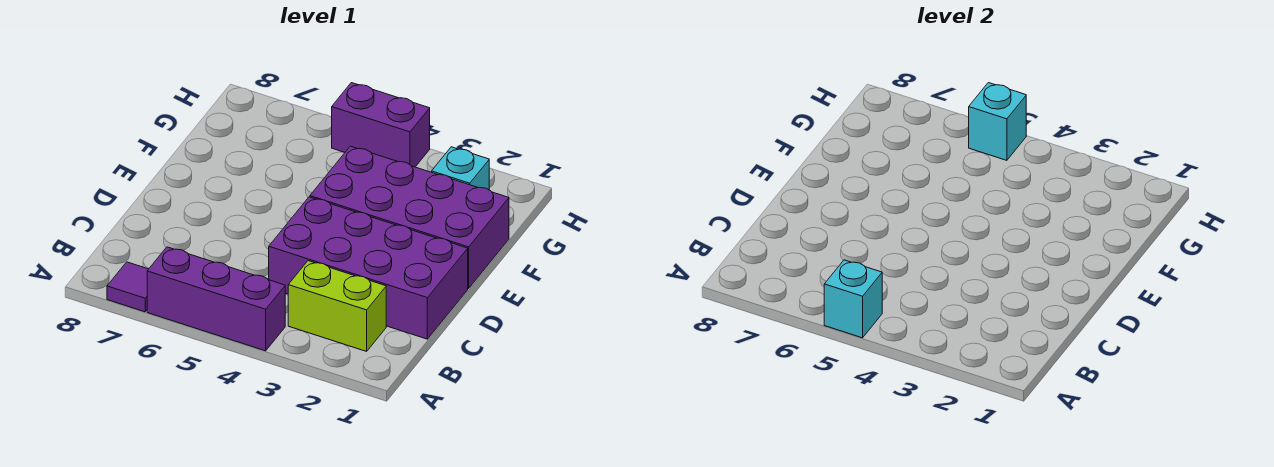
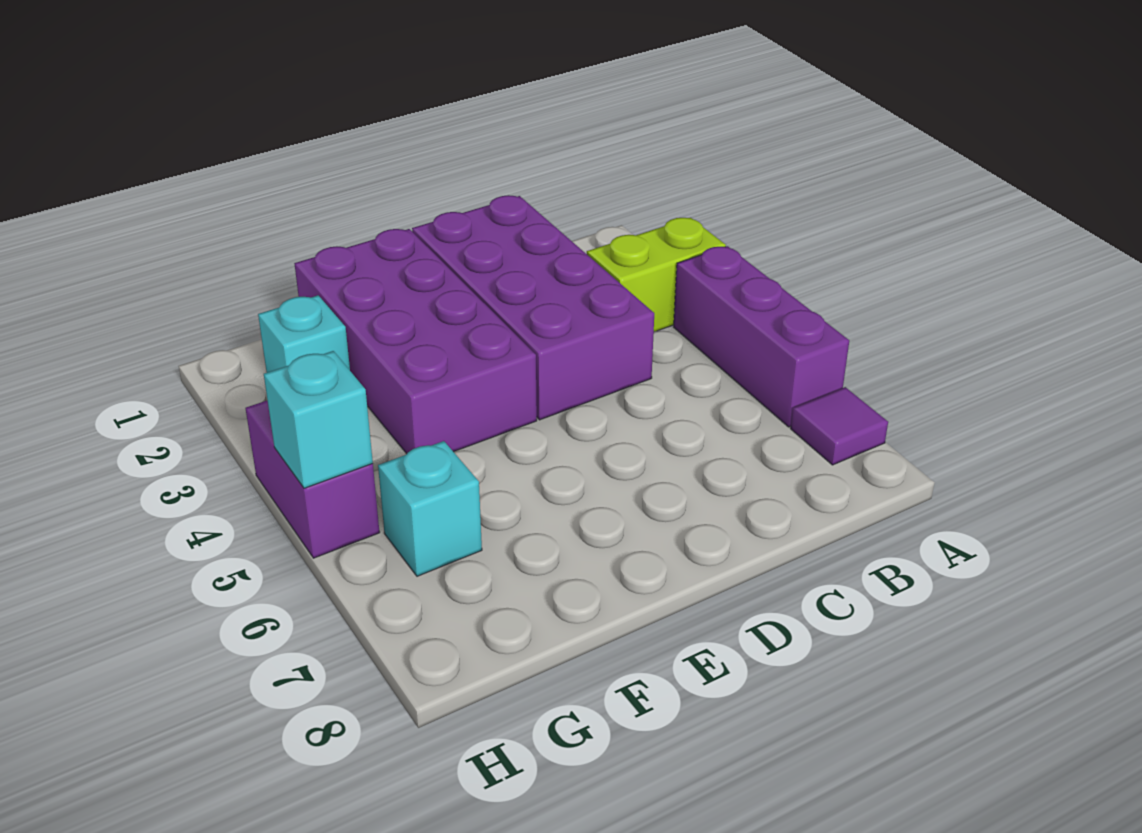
cyan brick A5 level 2 -> cyan brick G6 level 1
lime brick B2:B3 level 1 -> lime brick A3:B3 level 1

